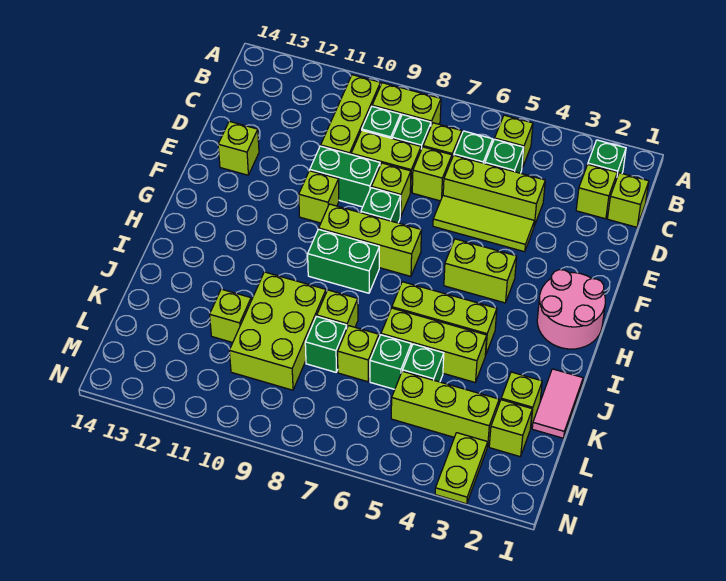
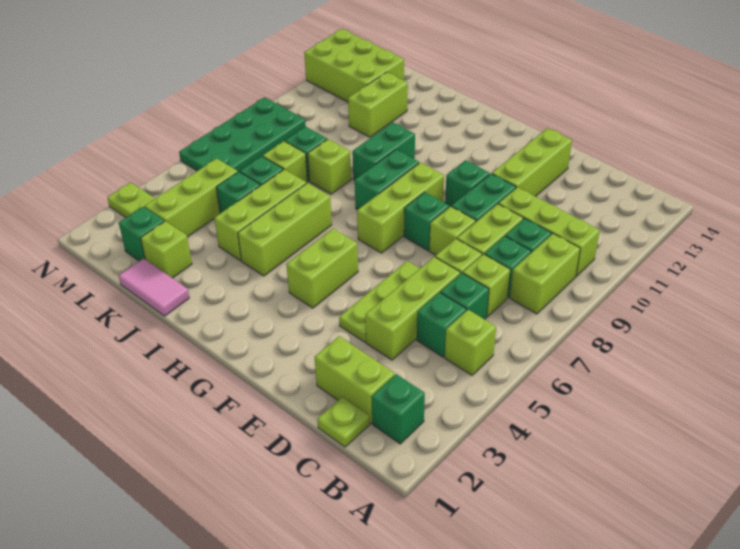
lime brick C1 level 1 -> lime plate C1 level 1
lime brick C2 level 1 -> lime brick C2:D2 level 1
lime tile E4:E6 level 1 -> lime plate E4:E6 level 1
lime brick E13 level 1 -> lime brick E11:E13 level 1
lime brick F10 level 1 -> green brick F10 level 1
pink round brick G1:H2 level 1 -> none
none -> green brick I9:I10 level 1
lime brick J9:L10 level 1 -> lime brick L12:N13 level 1
lime brick K11 level 1 -> lime brick K11:K12 level 1
lime brick L2 level 1 -> green brick L2 level 1
none -> green plate M6:N9 level 1

